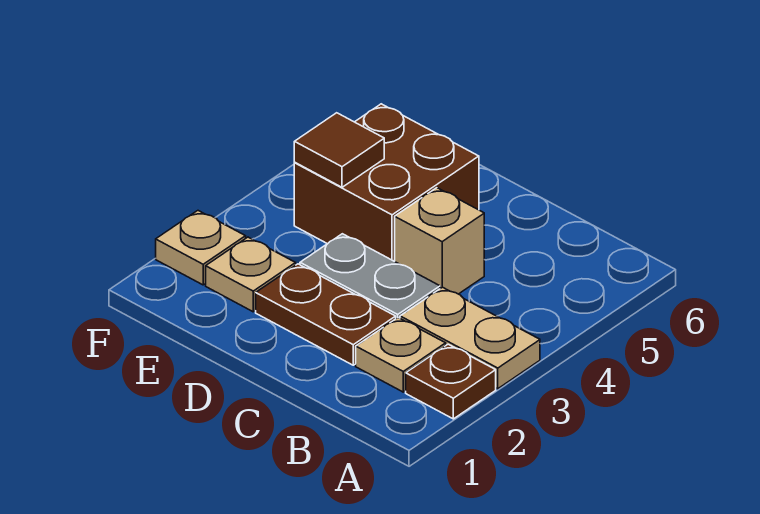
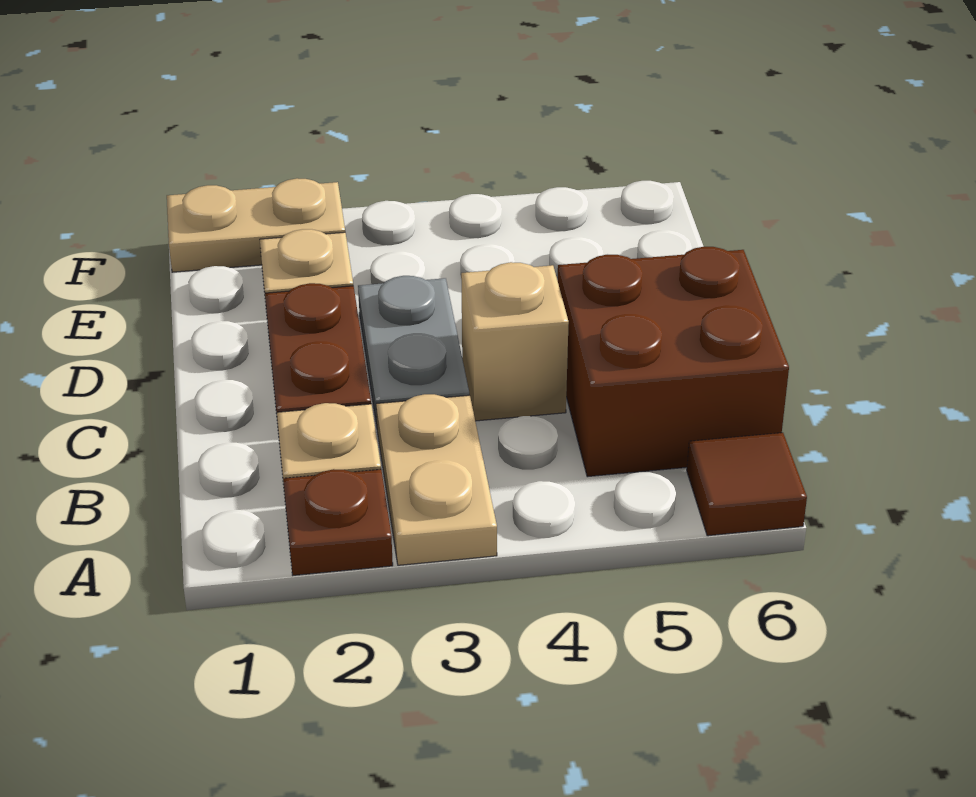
brown brick D4:E5 level 1 -> brown brick B5:C6 level 1
brown tile E4 level 2 -> brown tile A6 level 1
tan plate F2 level 1 -> tan plate F1:F2 level 1

